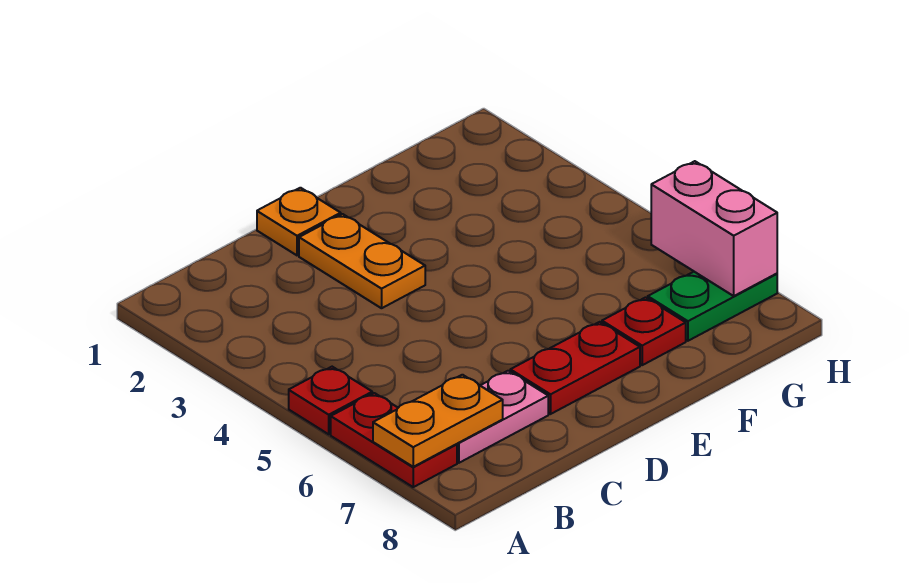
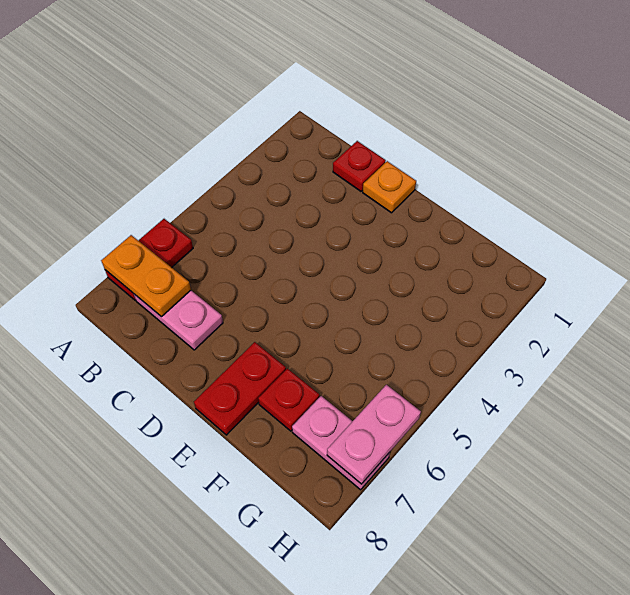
red plate A5 level 1 -> red plate C1 level 1
orange plate D2:D3 level 1 -> none
red plate D7:E7 level 1 -> red plate E7:E8 level 1
green plate G7:H7 level 1 -> pink plate G7:H7 level 1
pink brick H6:H7 level 2 -> pink plate H6:H7 level 2

